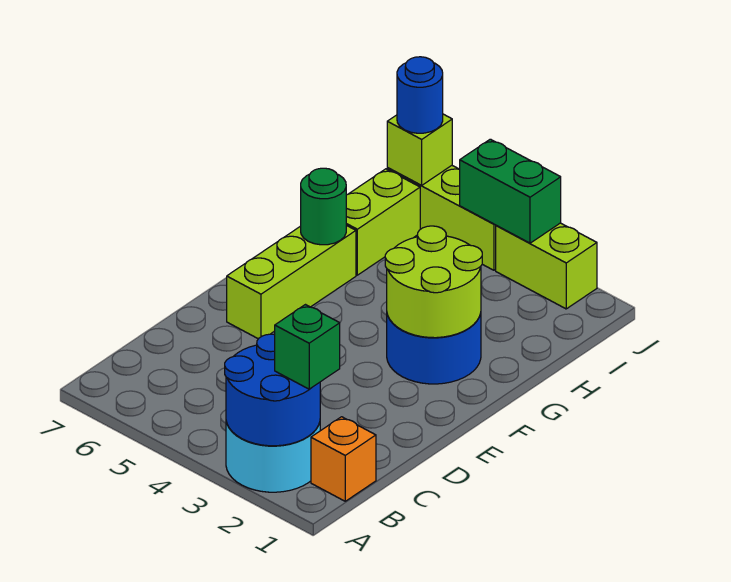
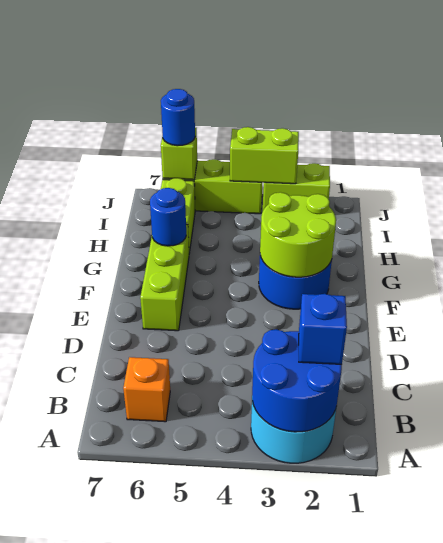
orange brick B1 level 1 -> orange brick B6 level 1
green brick B2 level 3 -> blue brick B2 level 3
green round brick G6 level 2 -> blue round brick G6 level 2
green brick J3:J4 level 2 -> lime brick J3:J4 level 2

